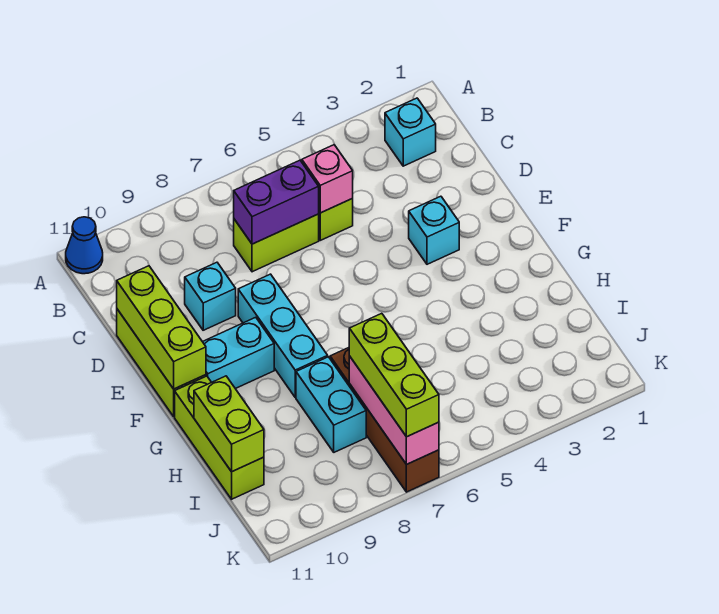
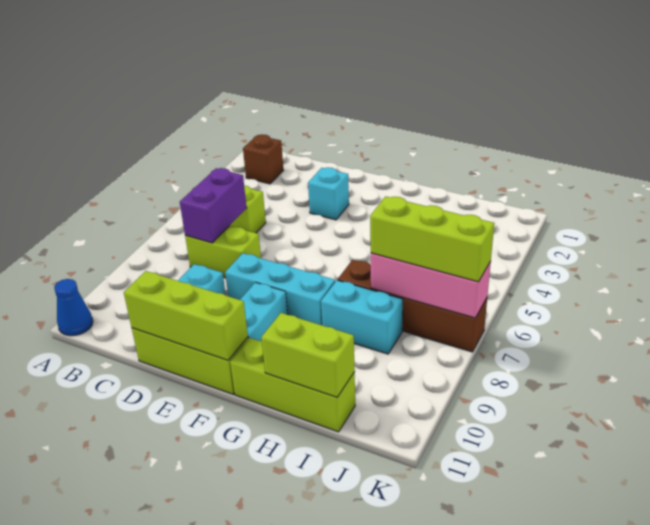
cyan brick B2 level 1 -> brown brick B2 level 1
pink brick C5 level 2 -> none
lime brick C6:C7 level 1 -> lime brick C7:D7 level 1

